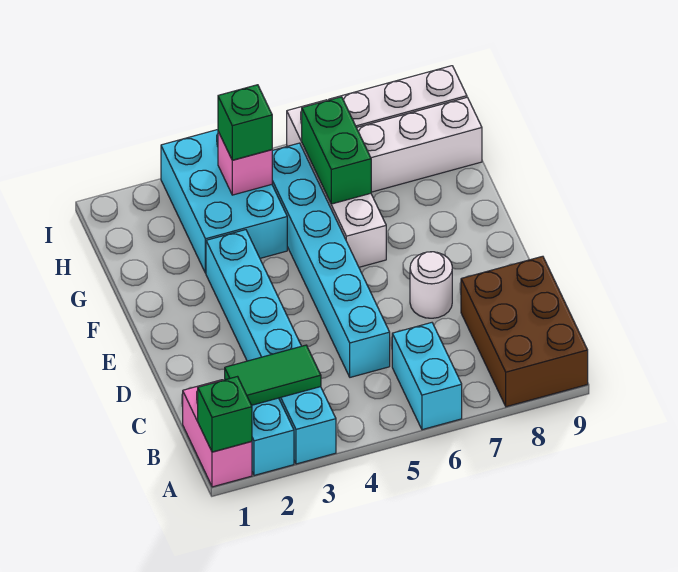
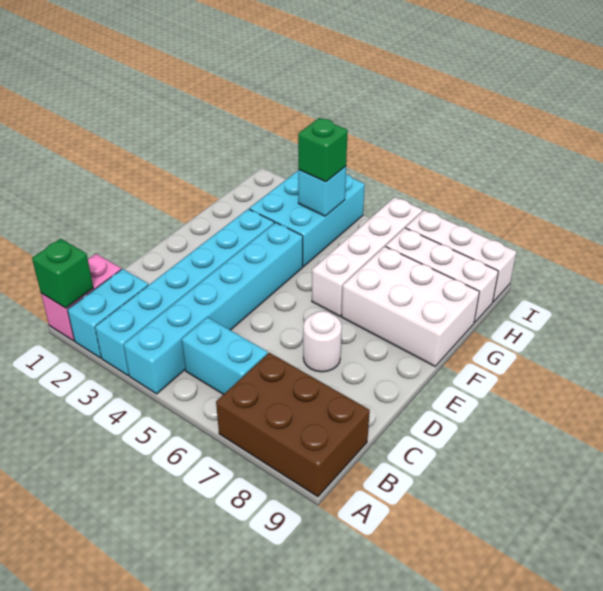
cyan brick A6:B6 level 1 -> cyan brick B5:B6 level 1
brown brick A8:C9 level 1 -> brown brick A7:B9 level 1
green tile B2:B3 level 2 -> none
cyan brick C5:H5 level 1 -> cyan brick A4:F4 level 1
none -> white brick F7:G9 level 1
green brick G6:H6 level 2 -> none
pink brick H4 level 2 -> cyan brick H4 level 2

